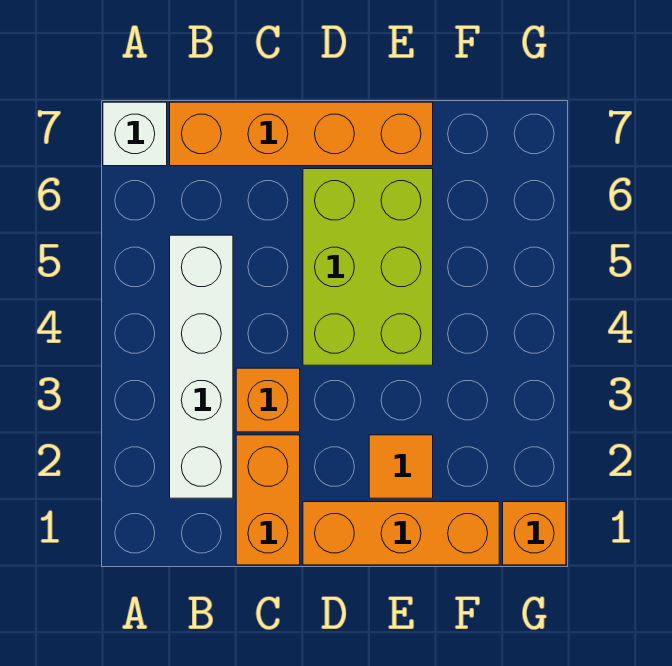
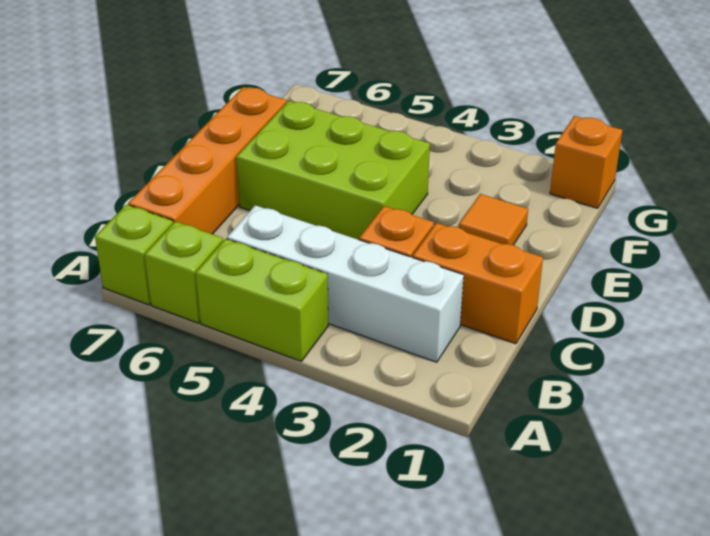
none -> lime brick A4:A5 level 1
none -> lime brick A6 level 1
white brick A7 level 1 -> lime brick A7 level 1
orange brick D1:F1 level 1 -> none

